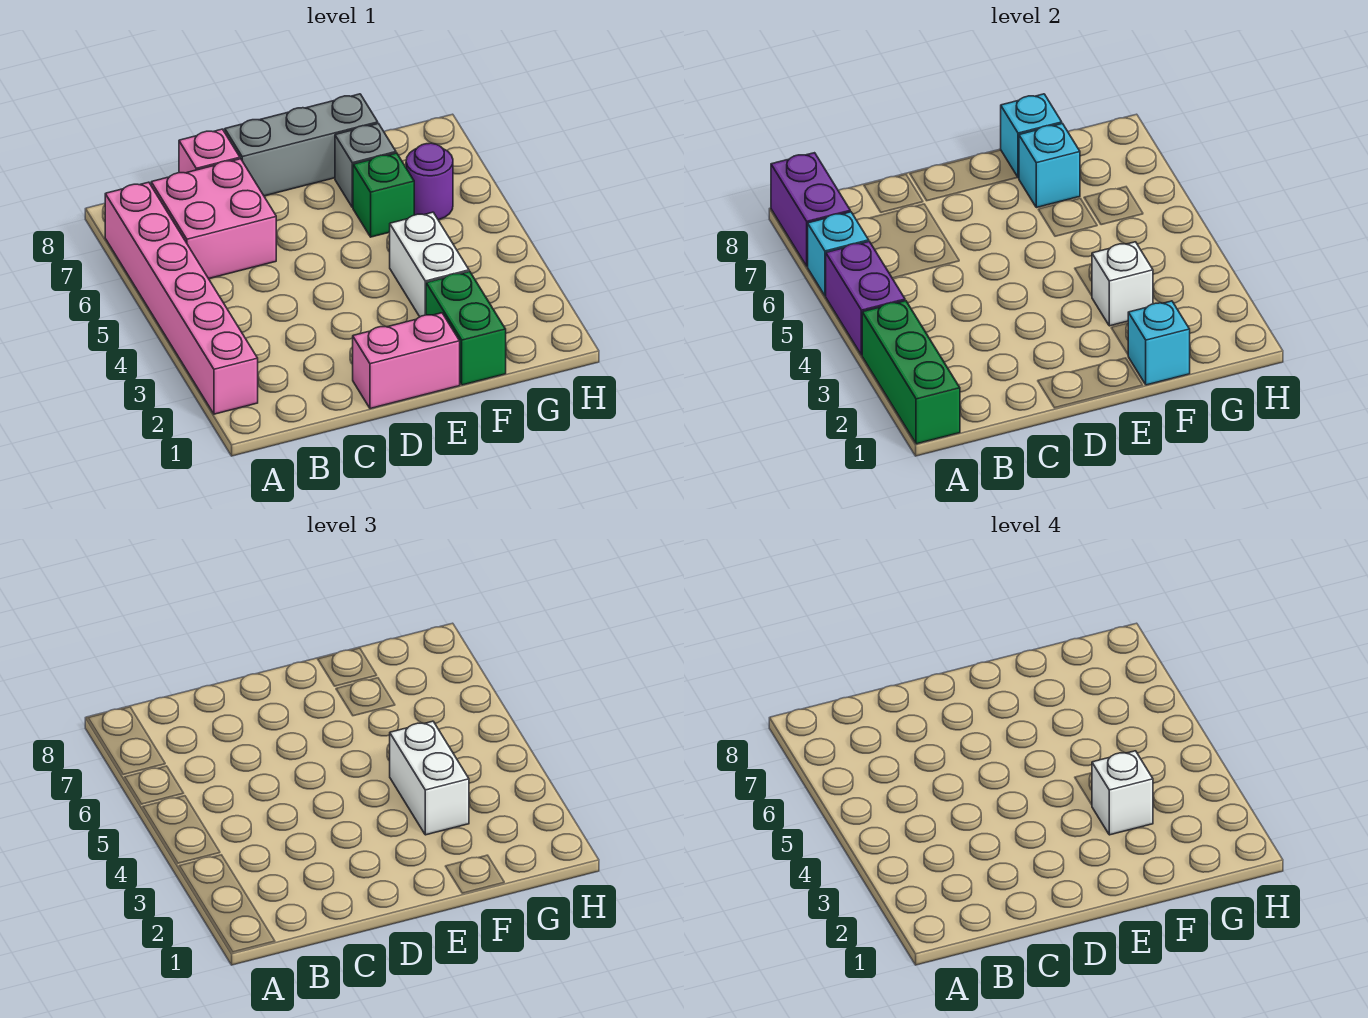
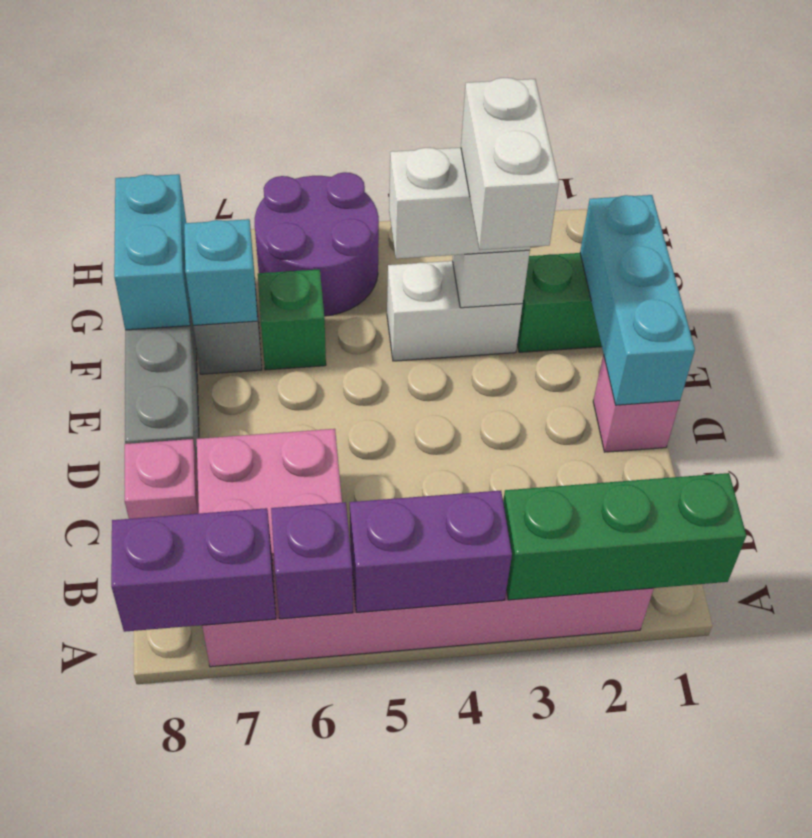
cyan brick A6 level 2 -> purple brick A6 level 2
pink brick D1:E1 level 1 -> pink brick D1 level 1
cyan brick F1 level 2 -> cyan brick D1:F1 level 2
white brick F3 level 4 -> white brick E3:F3 level 4
cyan brick F8 level 2 -> cyan brick F8:G8 level 2
purple round brick G6 level 1 -> purple round brick G5:H6 level 1

